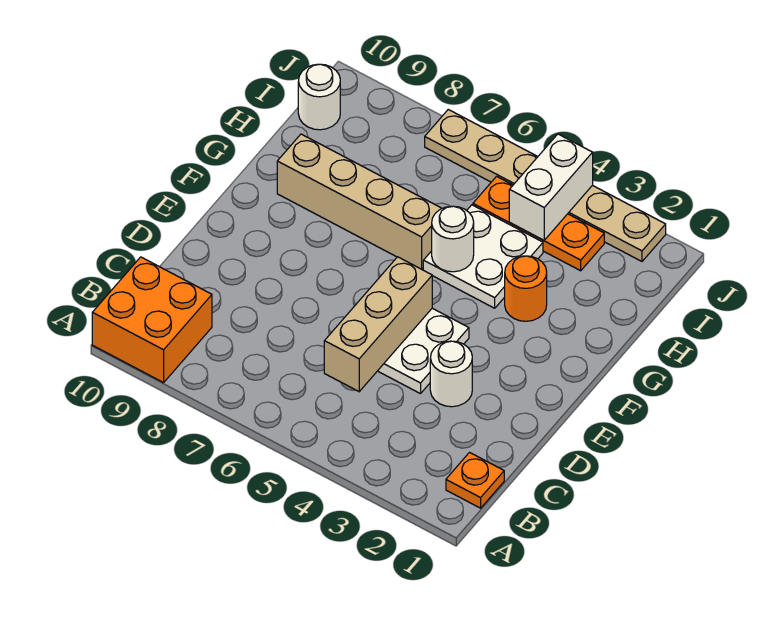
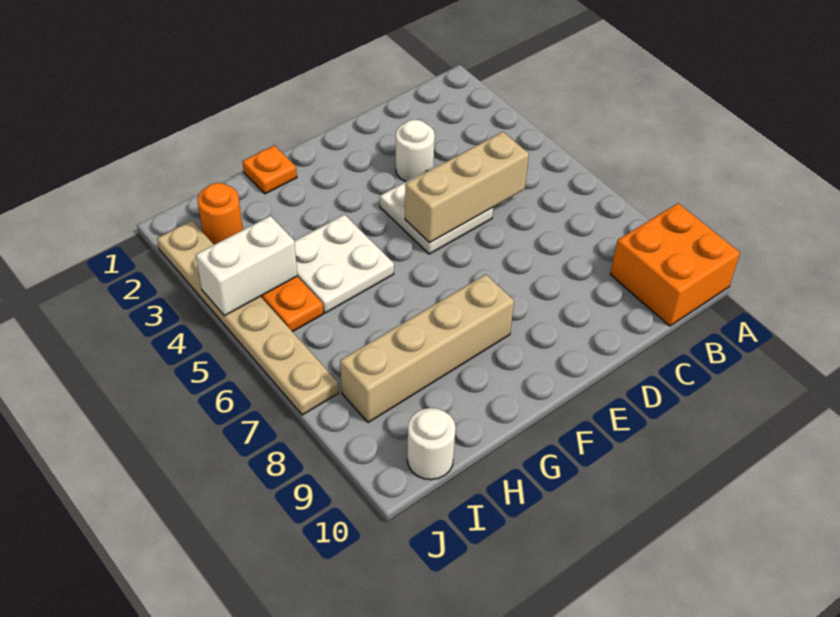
orange plate B1 level 1 -> orange plate G1 level 1
orange round brick G3 level 1 -> orange round brick I2 level 1
white round brick G5 level 2 -> none
tan brick G6:G9 level 1 -> tan brick F8:I8 level 1

